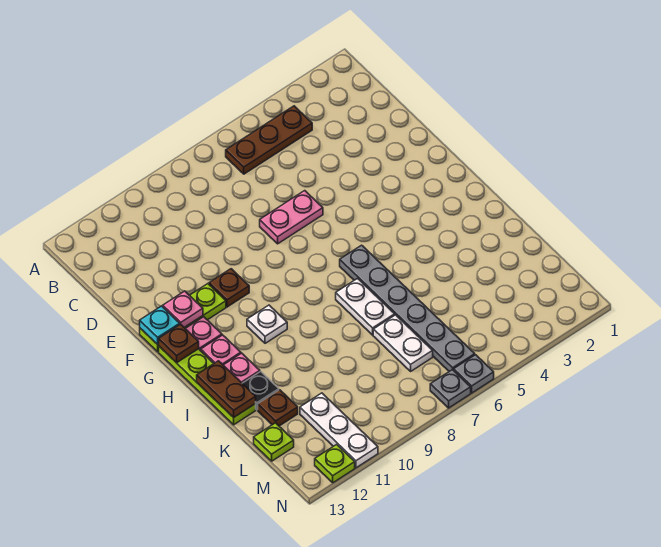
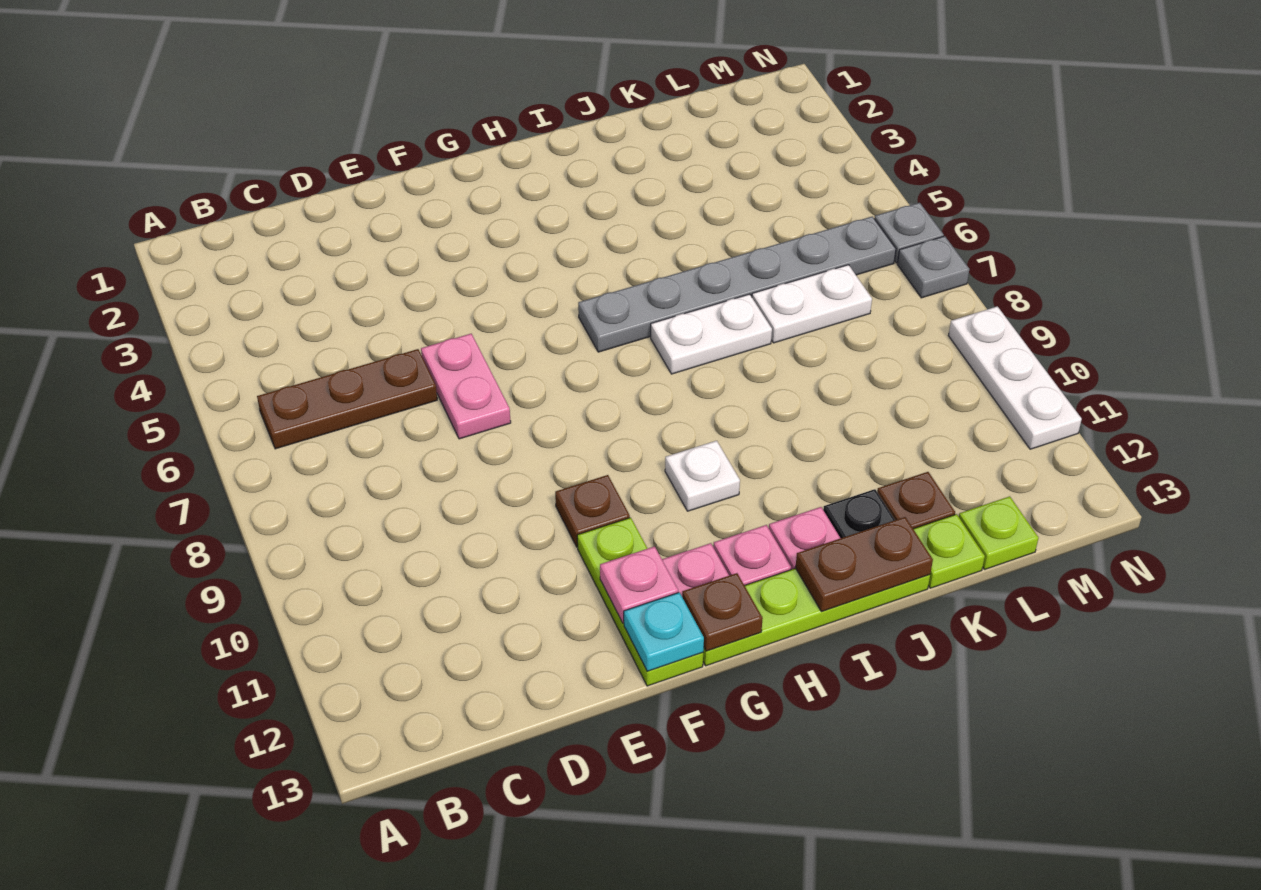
brown plate B4:B6 level 1 -> brown plate B6:D6 level 1
white plate L11:N11 level 1 -> white plate N9:N11 level 1
lime plate N12 level 1 -> lime plate K13 level 1

